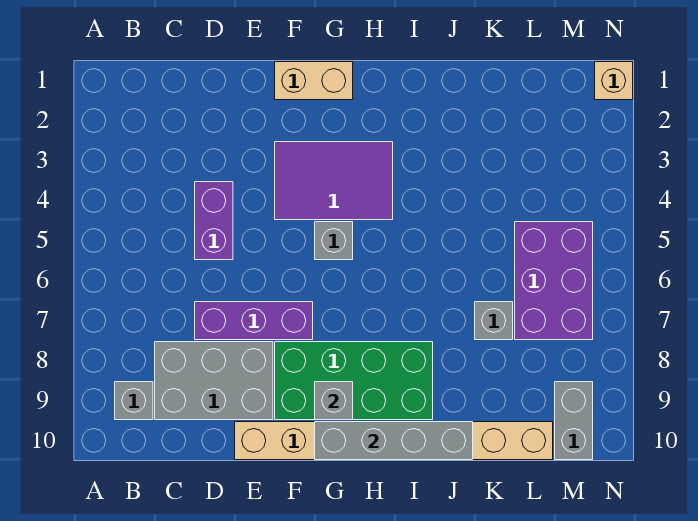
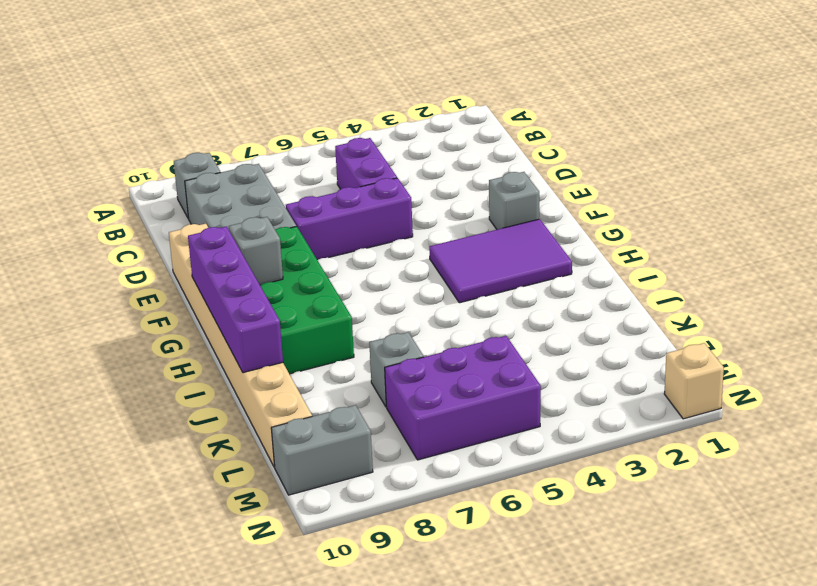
purple brick D4:D5 level 1 -> purple brick C5:D5 level 1
purple brick D7:F7 level 1 -> purple brick E5:E7 level 1
tan brick F1:G1 level 1 -> none
purple tile F3:H4 level 1 -> purple tile G2:H4 level 1
grey brick G5 level 1 -> grey brick F2 level 1
grey brick G10:J10 level 2 -> purple brick G10:J10 level 2

